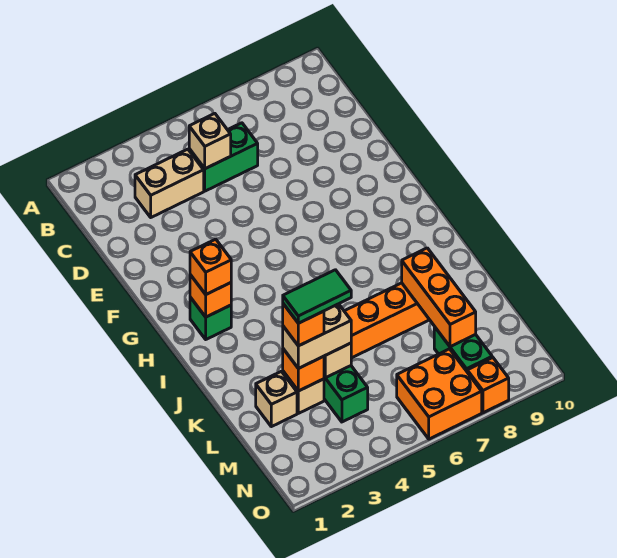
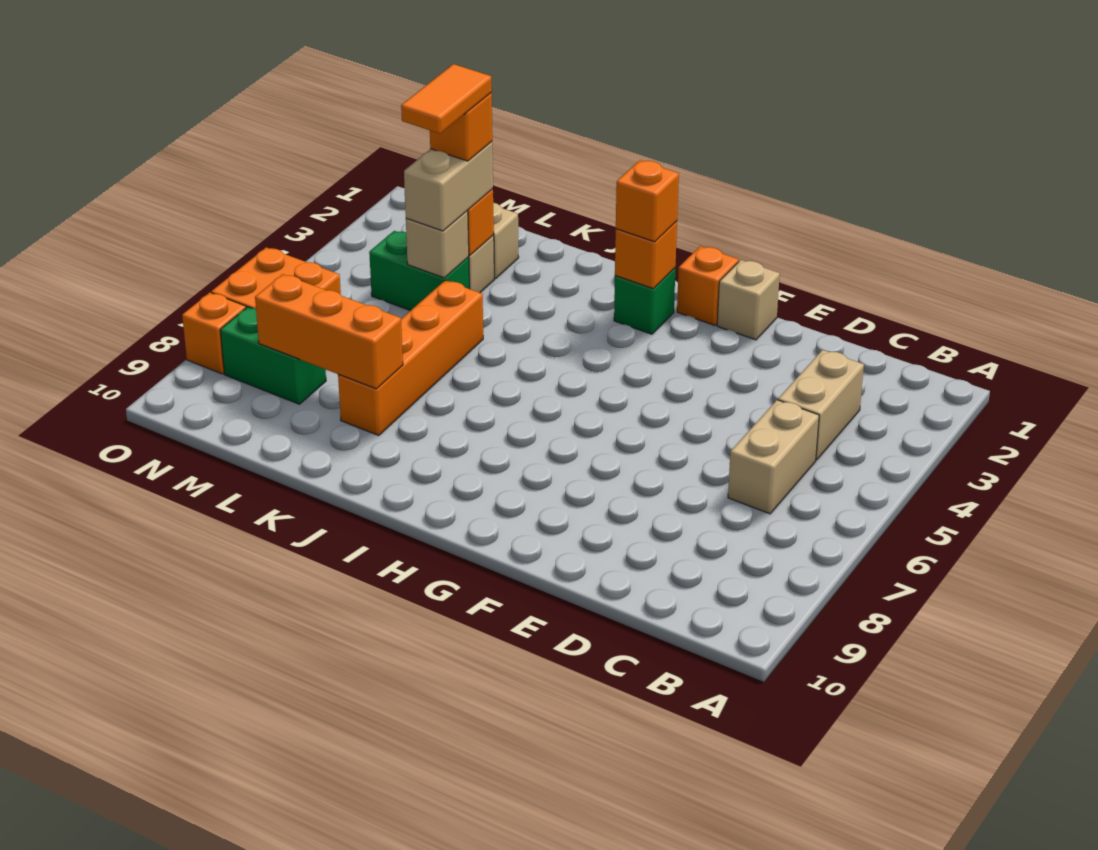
green brick C5:C6 level 1 -> tan brick C5:C6 level 1
tan brick C5 level 2 -> tan brick F1 level 1
none -> orange brick G1 level 1
green tile L3:L4 level 5 -> orange tile L3:L4 level 5

